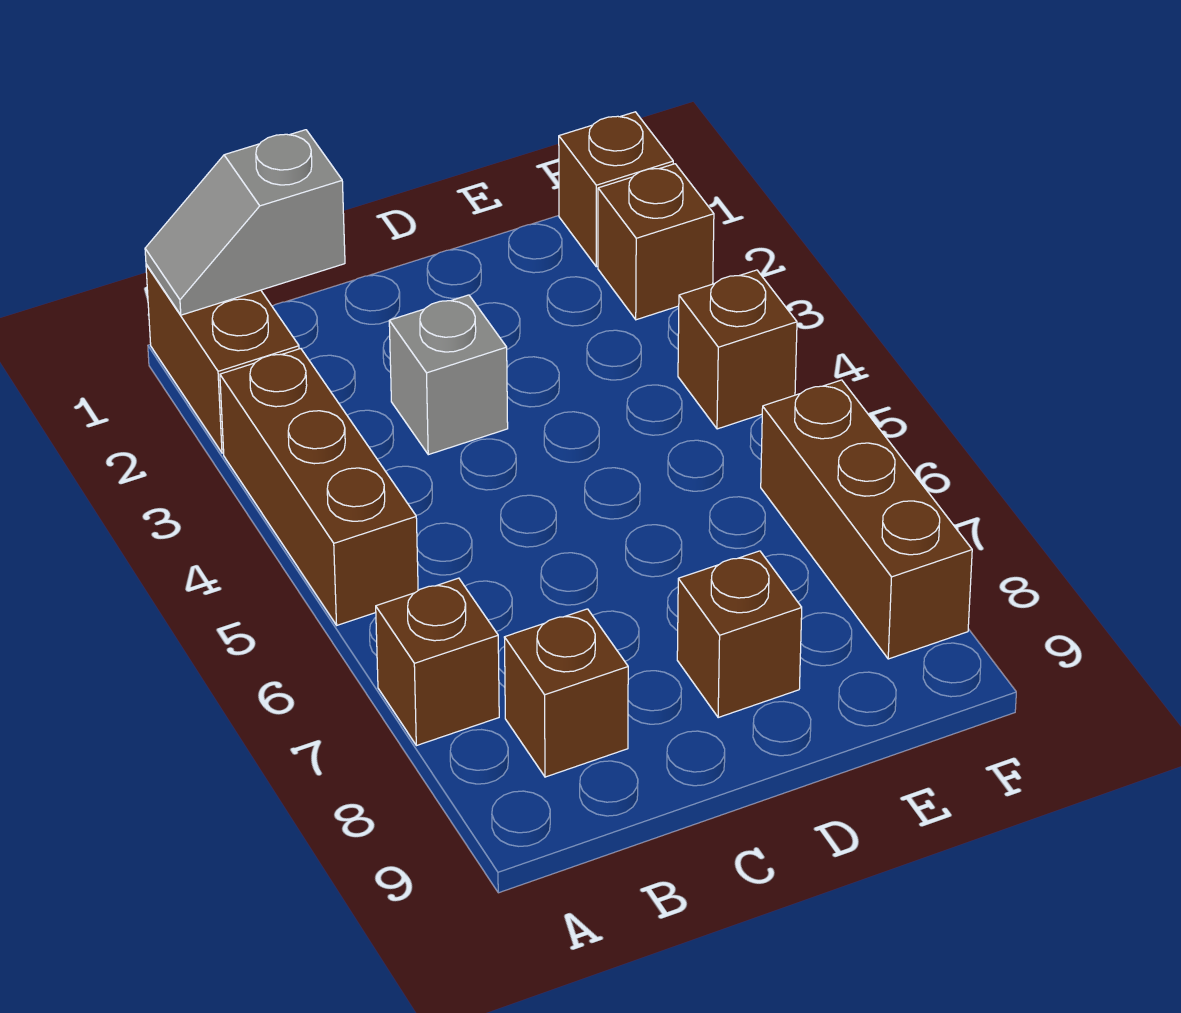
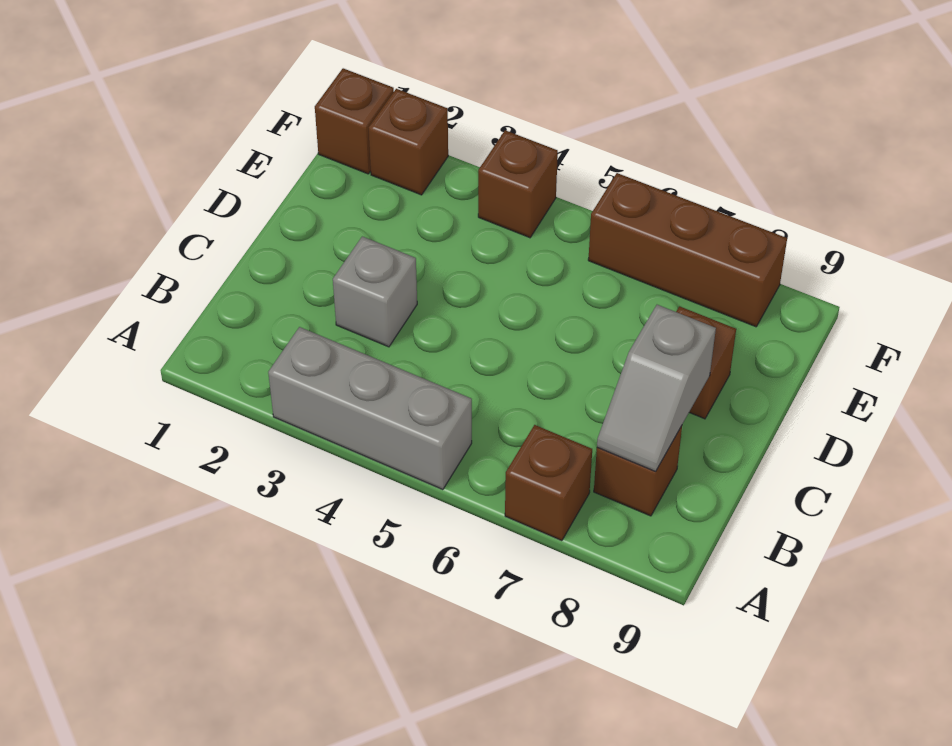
brown brick A1:A2 level 1 -> none
grey slope A1:B1 level 2 top B -> grey slope B8:C8 level 2 top C
brown brick A3:A5 level 1 -> grey brick A3:A5 level 1

